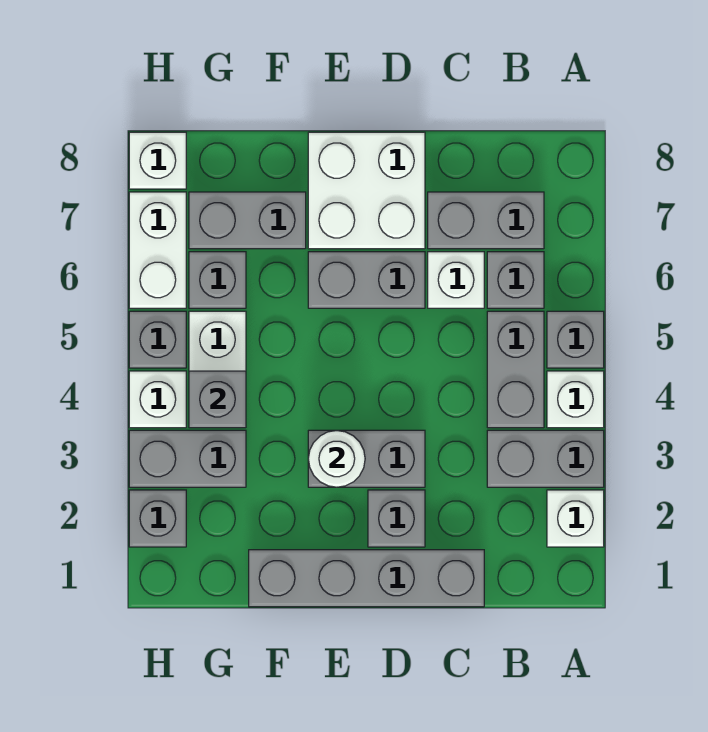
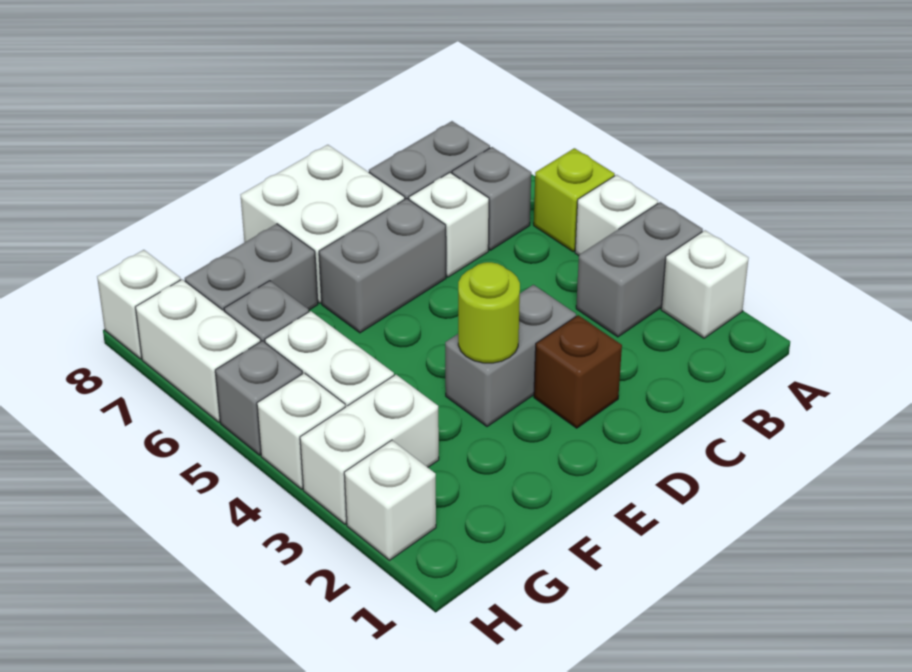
grey brick A5 level 1 -> lime brick A5 level 1
grey brick B4:B5 level 1 -> none
grey brick C1:F1 level 1 -> none
grey brick D2 level 1 -> brown brick D2 level 1
white round brick E3 level 2 -> lime round brick E3 level 2
grey brick G3:H3 level 1 -> white brick G3:H3 level 1
grey brick G4 level 2 -> none
grey brick H2 level 1 -> white brick H2 level 1

